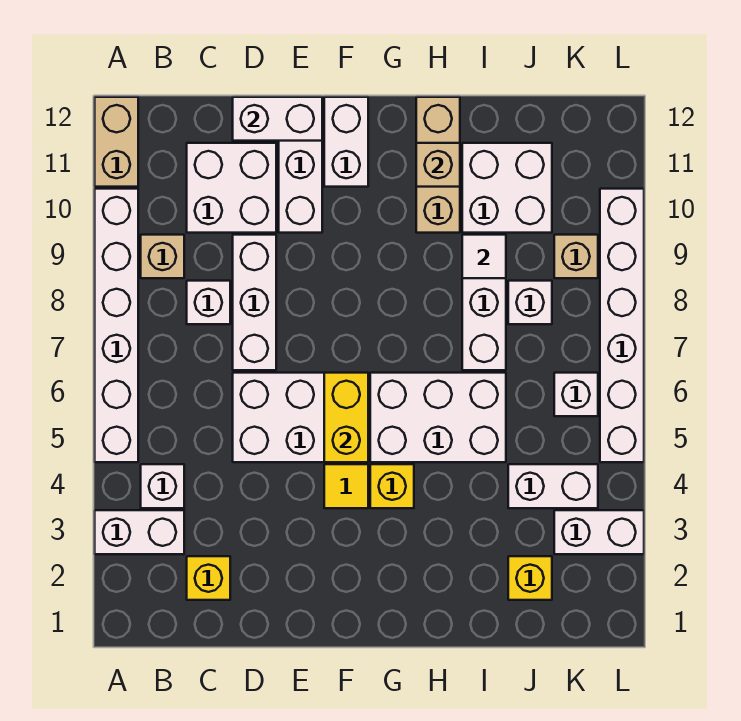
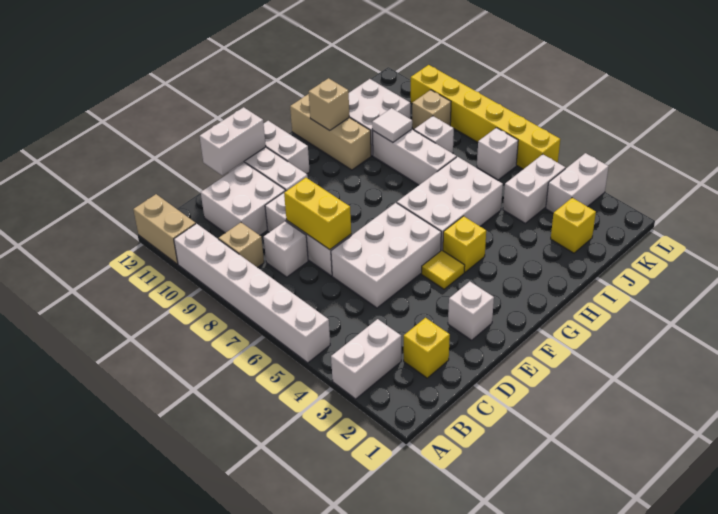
white brick B4 level 1 -> white brick E2 level 1
yellow brick F5:F6 level 2 -> yellow brick D7:D8 level 2
white brick L5:L10 level 1 -> yellow brick L5:L10 level 1

